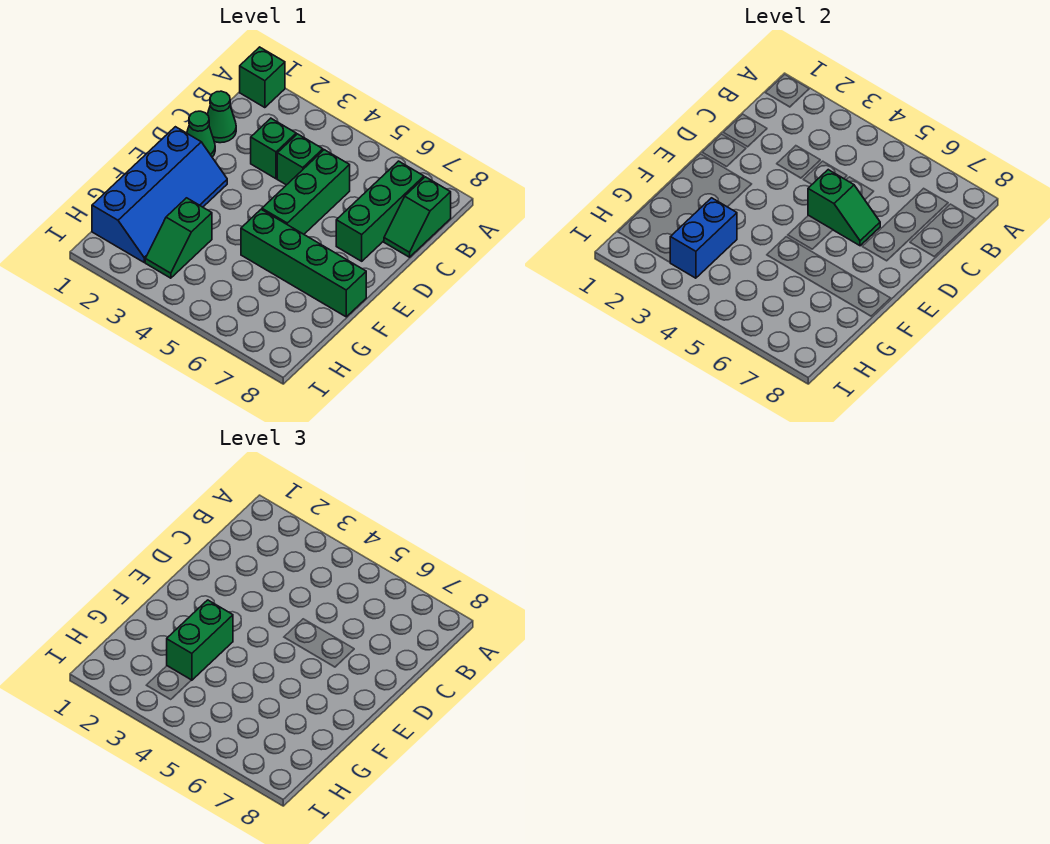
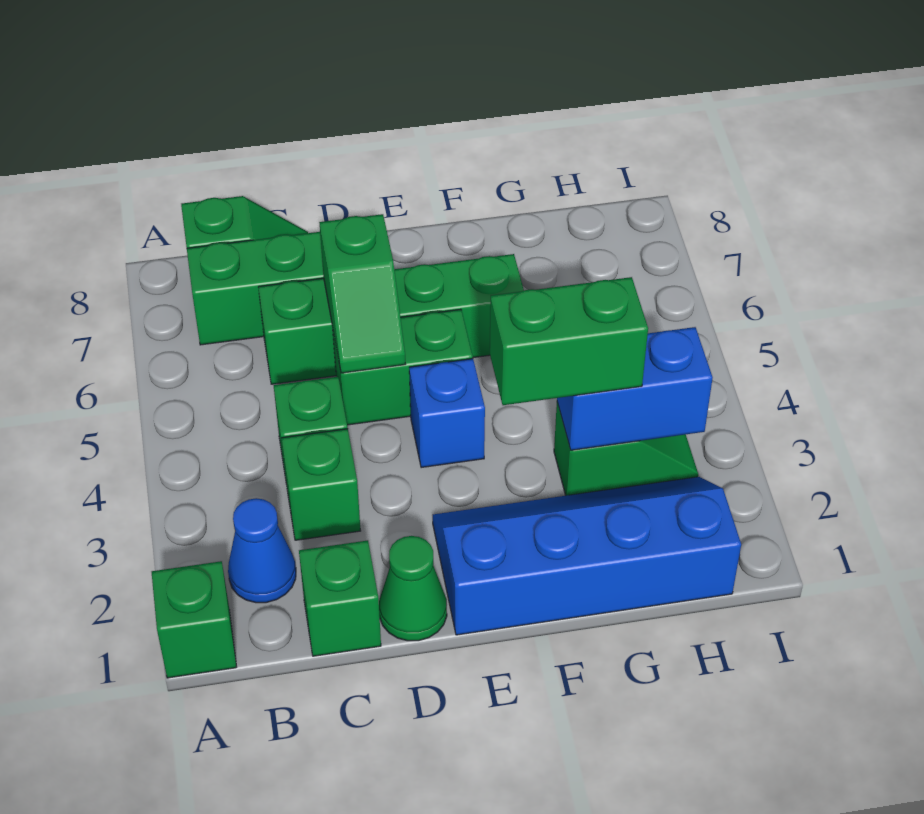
none -> blue cone B2 level 1
green cone C1 level 1 -> green brick C1 level 1
green brick C5:E5 level 1 -> green brick D5:E5 level 1
green slope D5:D6 level 2 top 5 -> green slope D5:D6 level 2 top 6
none -> blue brick E4 level 1
green brick F5:F8 level 1 -> green brick C6:F6 level 1

